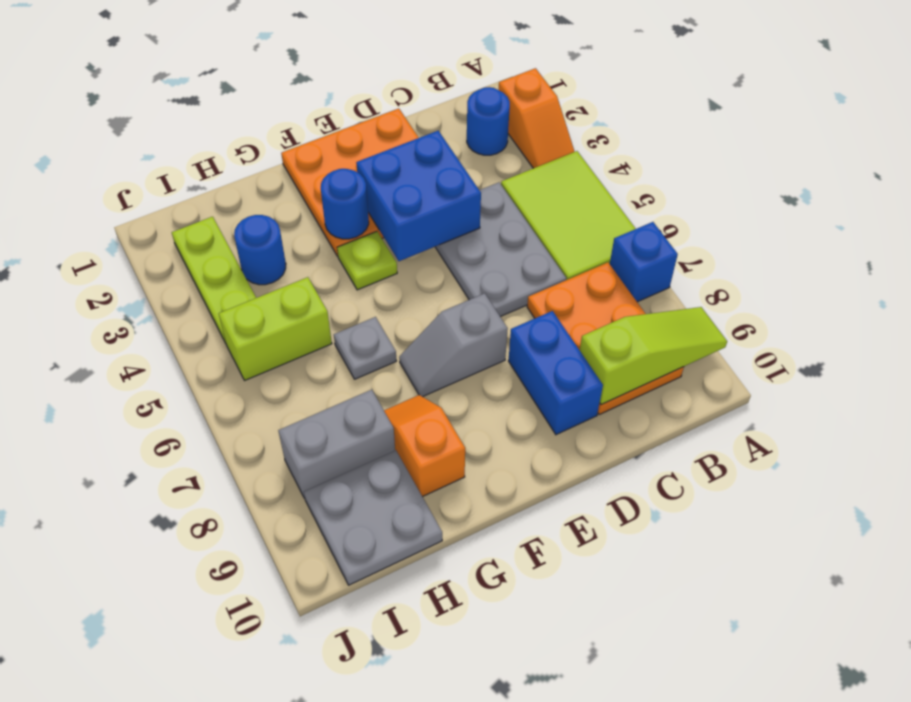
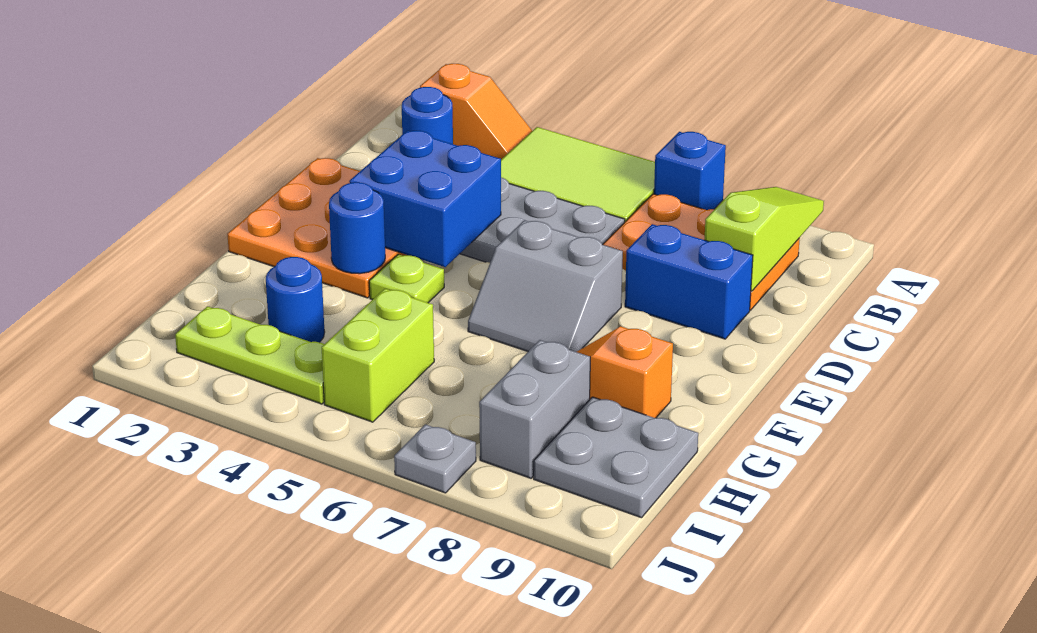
grey slope E7:F7 level 1 top E -> grey slope E6:F7 level 1 top E
grey plate G6 level 1 -> grey plate J7 level 1

